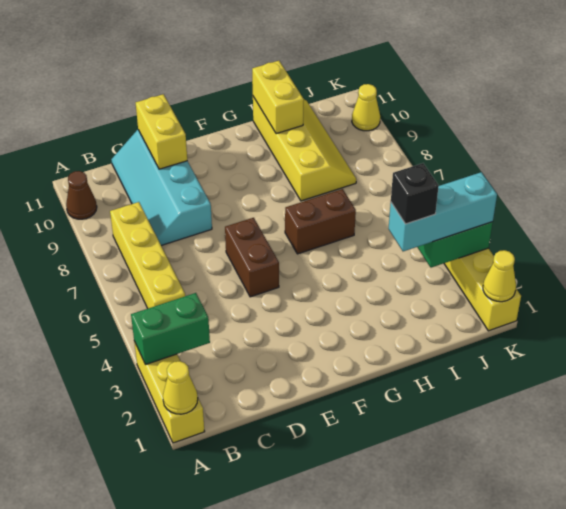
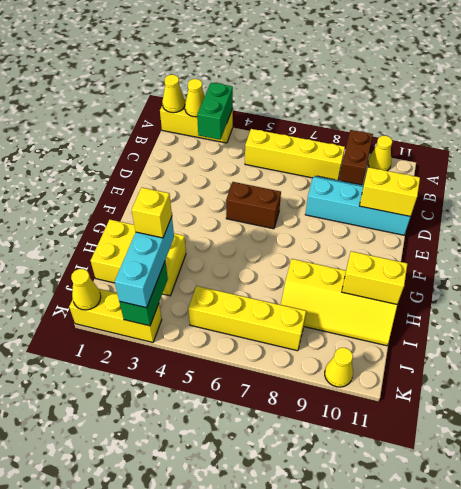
none -> yellow cone A2 level 2
brown cone A10 level 1 -> yellow cone A10 level 1
brown brick G6:H6 level 1 -> brown brick A9:B9 level 1
none -> yellow brick H1:I3 level 1
black brick I3 level 4 -> yellow brick I3 level 4
none -> yellow brick J5:J8 level 1

